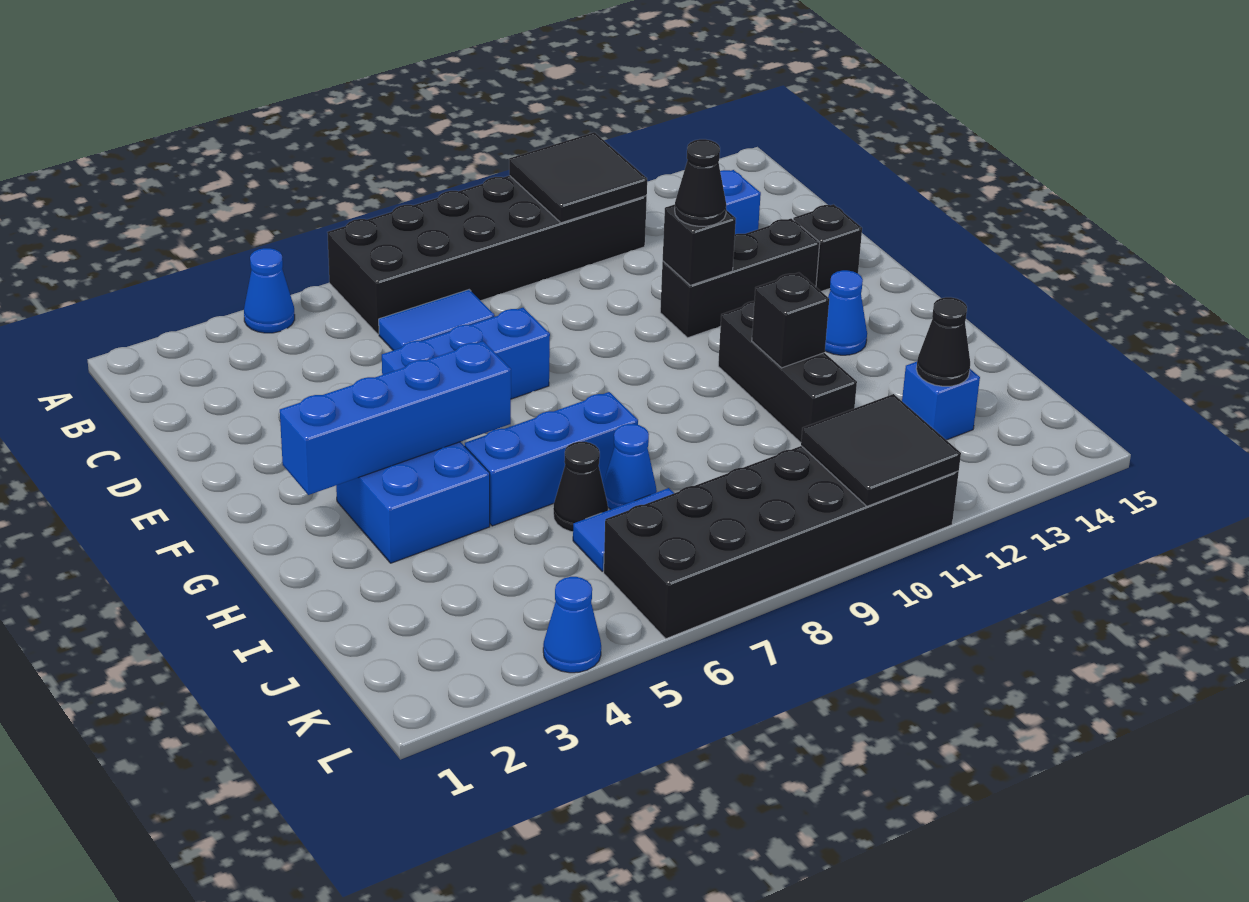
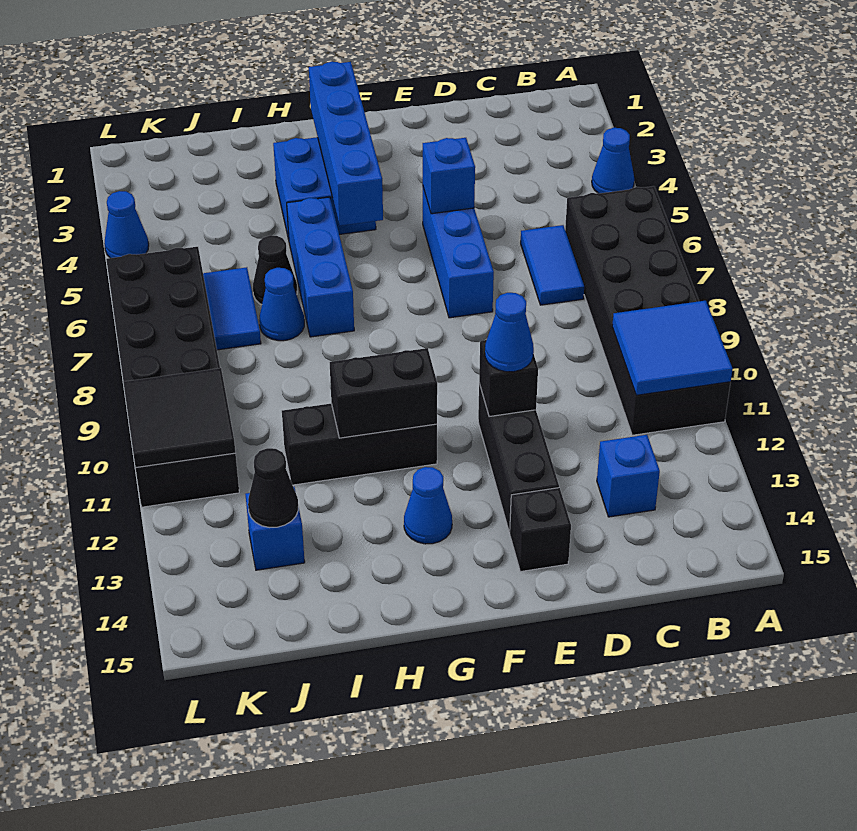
black tile A10:B11 level 2 -> blue tile A10:B11 level 2
none -> blue brick E5 level 2
black cone E11 level 3 -> blue cone E11 level 3
black brick H11 level 2 -> black brick G11:H11 level 2

